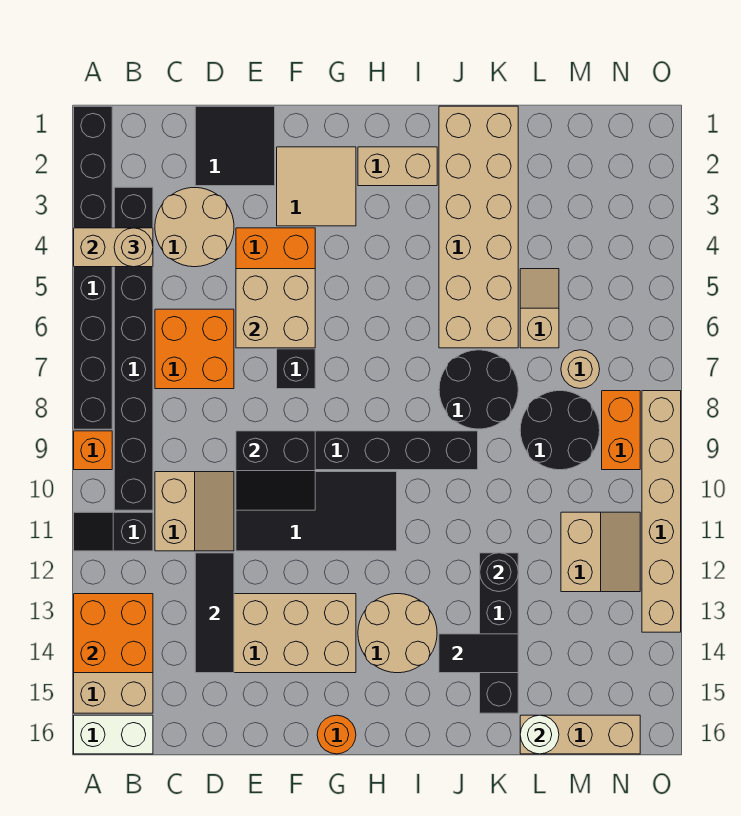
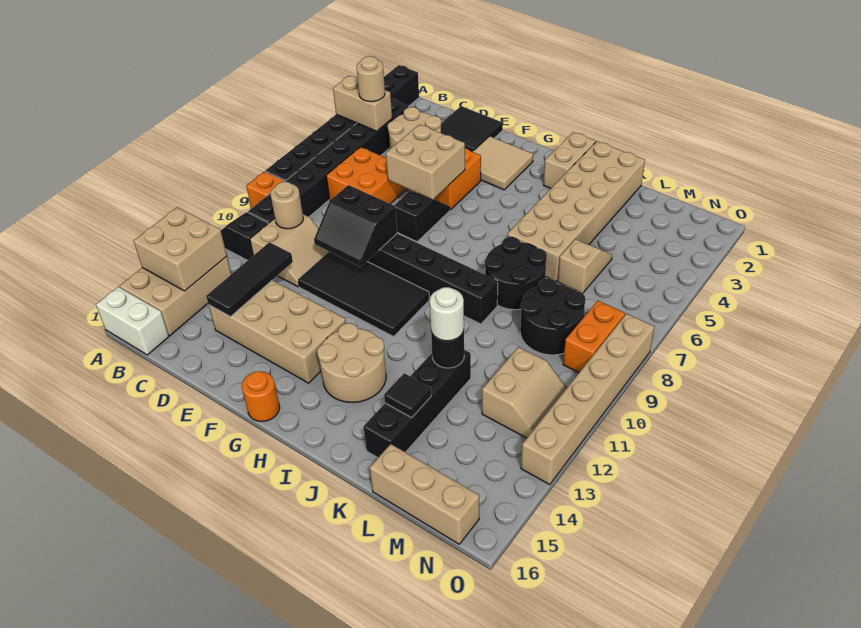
orange brick A13:B14 level 2 -> tan brick A13:B14 level 2
tan brick H2:I2 level 1 -> tan brick I1:I2 level 1
black tile J14:K14 level 2 -> black tile K14 level 2
white round brick L16 level 2 -> white round brick K12 level 3
tan round brick M7 level 1 -> tan round brick C10 level 2

